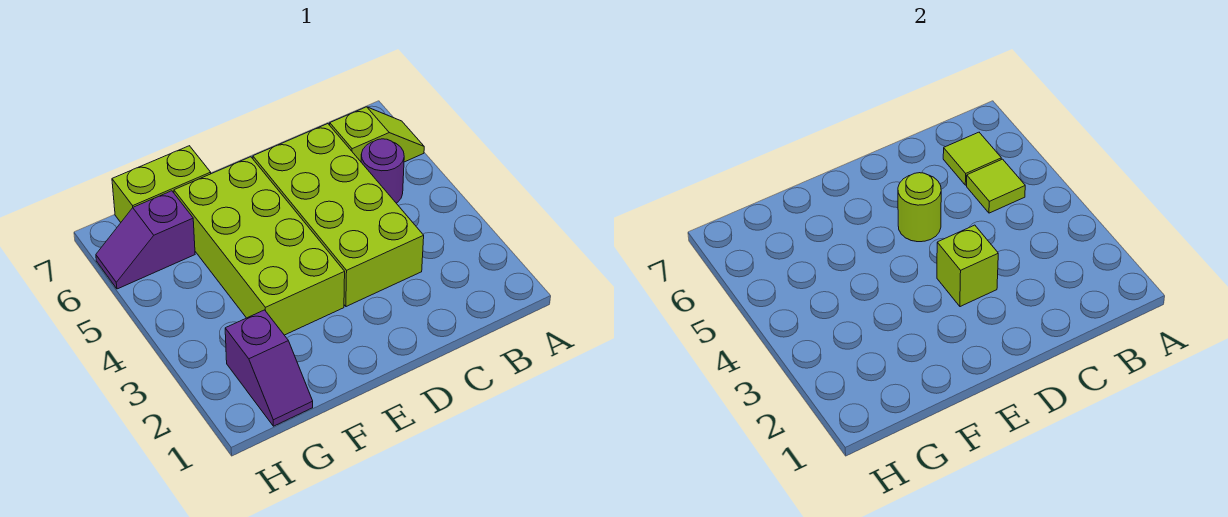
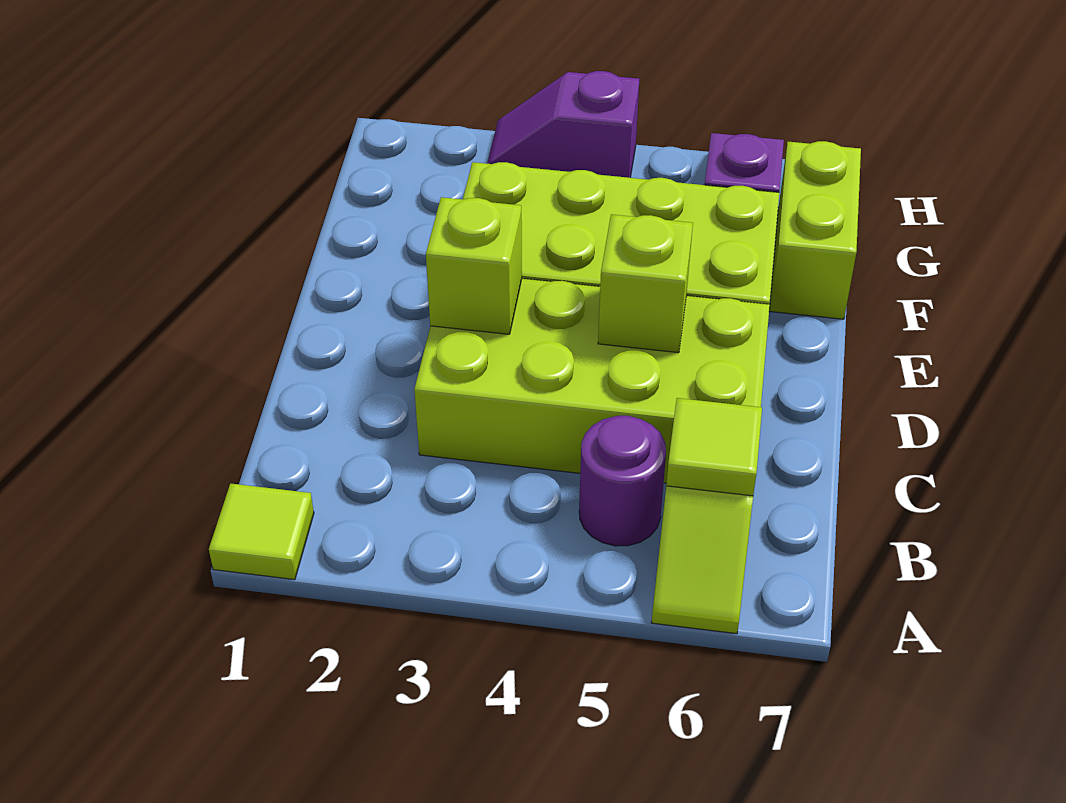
lime tile B5 level 2 -> lime tile A1 level 1
lime round brick D5 level 2 -> lime brick D5 level 2
purple slope G1:G2 level 1 top 2 -> purple slope H3:H4 level 1 top 4

